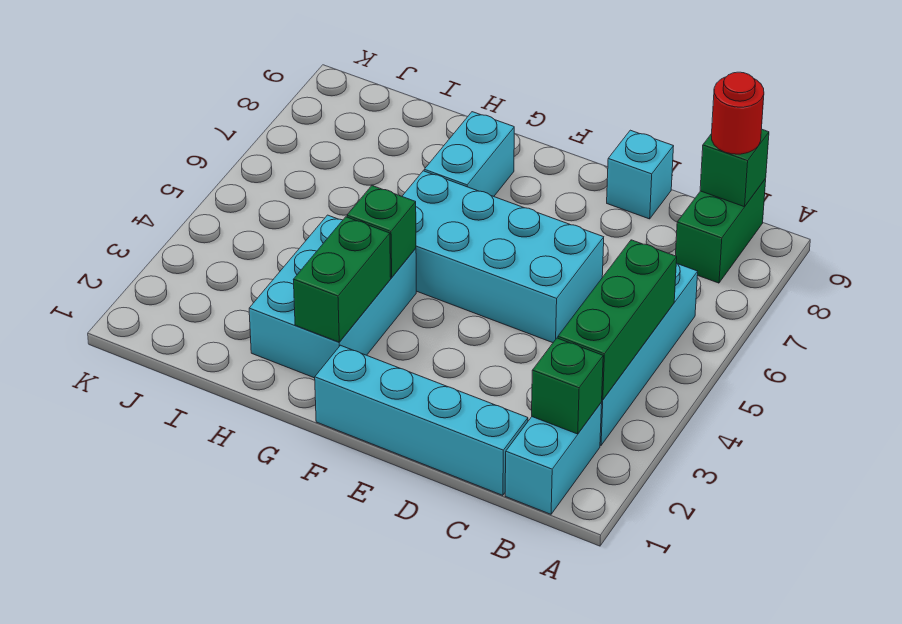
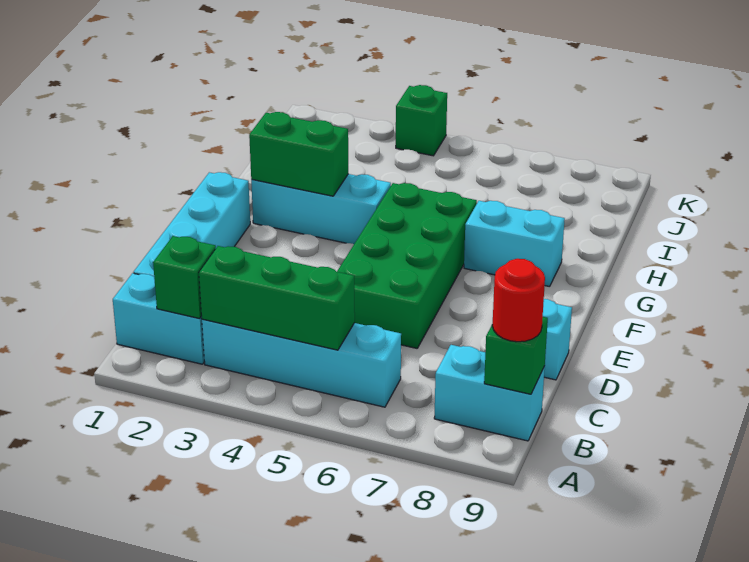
green brick B8:B9 level 1 -> cyan brick B8:B9 level 1
cyan brick D5:G6 level 1 -> green brick D5:G6 level 1
cyan brick G2:H4 level 1 -> cyan brick G2:G4 level 1
green brick G4 level 2 -> green brick K4 level 1

